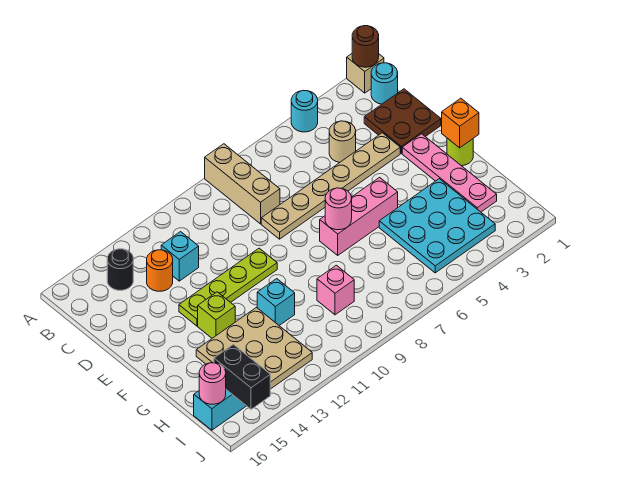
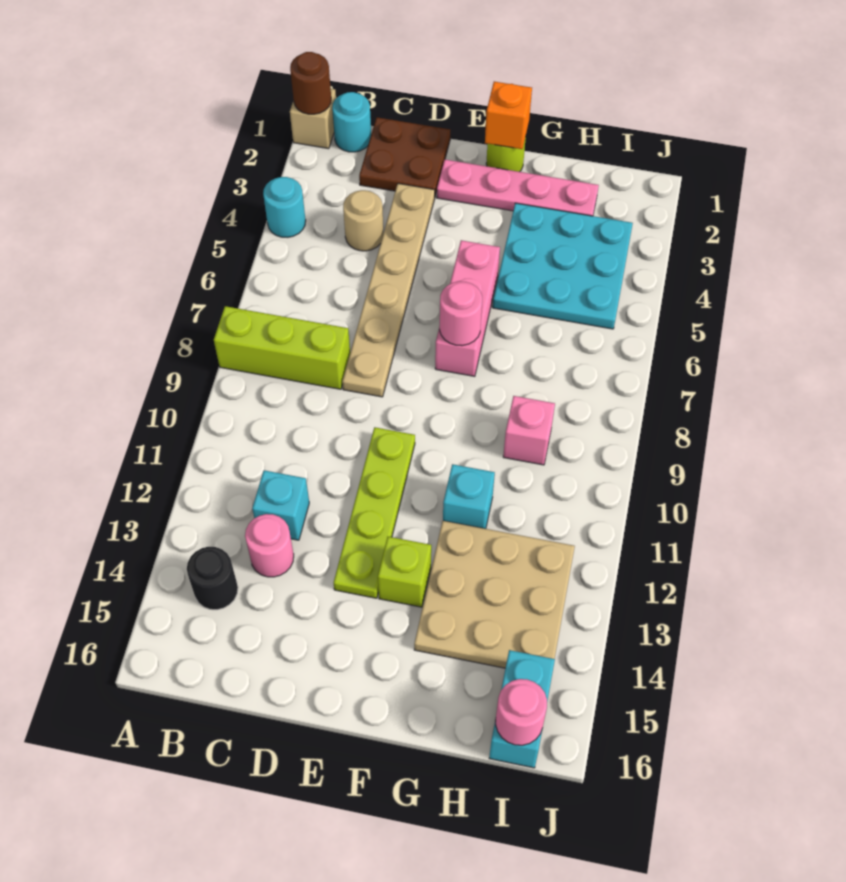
tan brick A8:C8 level 1 -> lime brick A8:C8 level 1
orange round brick C13 level 1 -> pink round brick C13 level 1
black brick I15:J15 level 2 -> none

